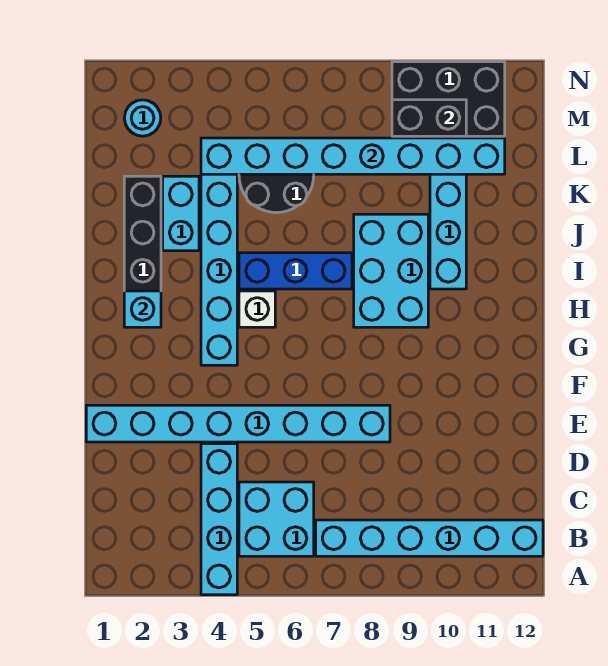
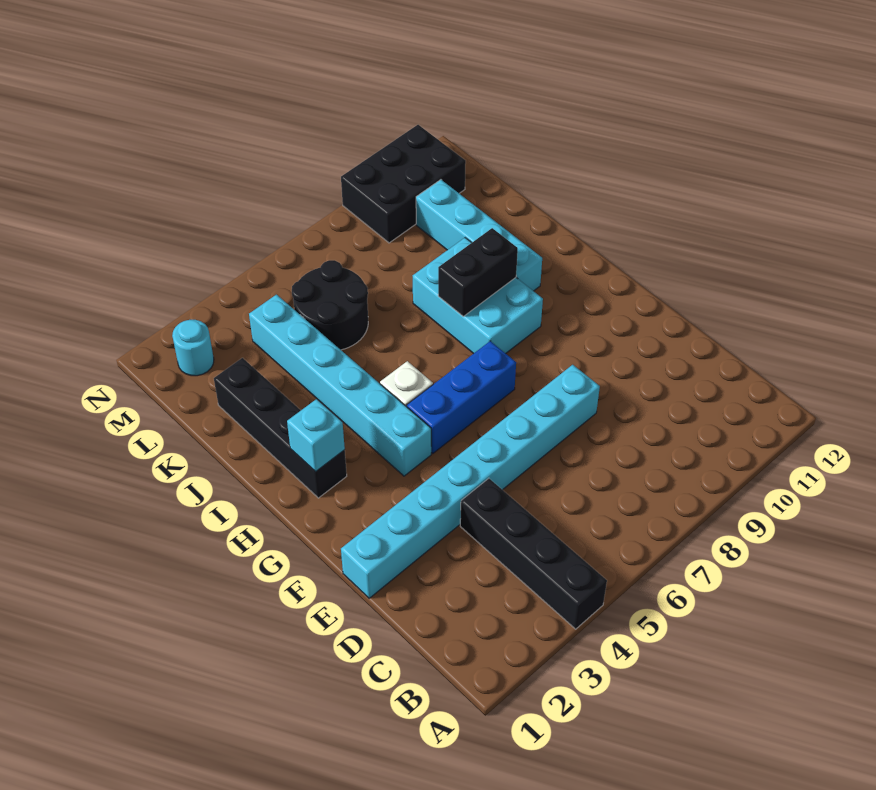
cyan brick A4:D4 level 1 -> black brick A4:D4 level 1
cyan brick B5:C6 level 1 -> none
cyan brick B7:B12 level 1 -> none
blue brick I5:I7 level 1 -> blue brick G5:G7 level 1
cyan brick J3:K3 level 1 -> none
cyan brick L4:L11 level 2 -> none
black brick M9:M10 level 2 -> black brick I8:I9 level 2

